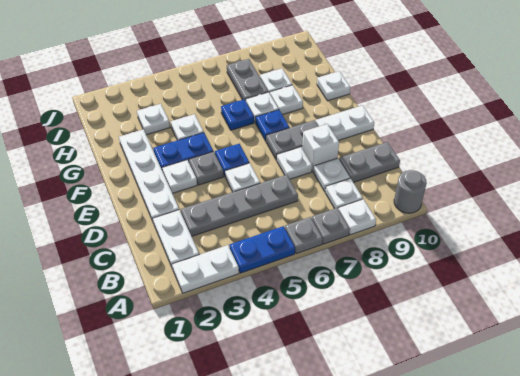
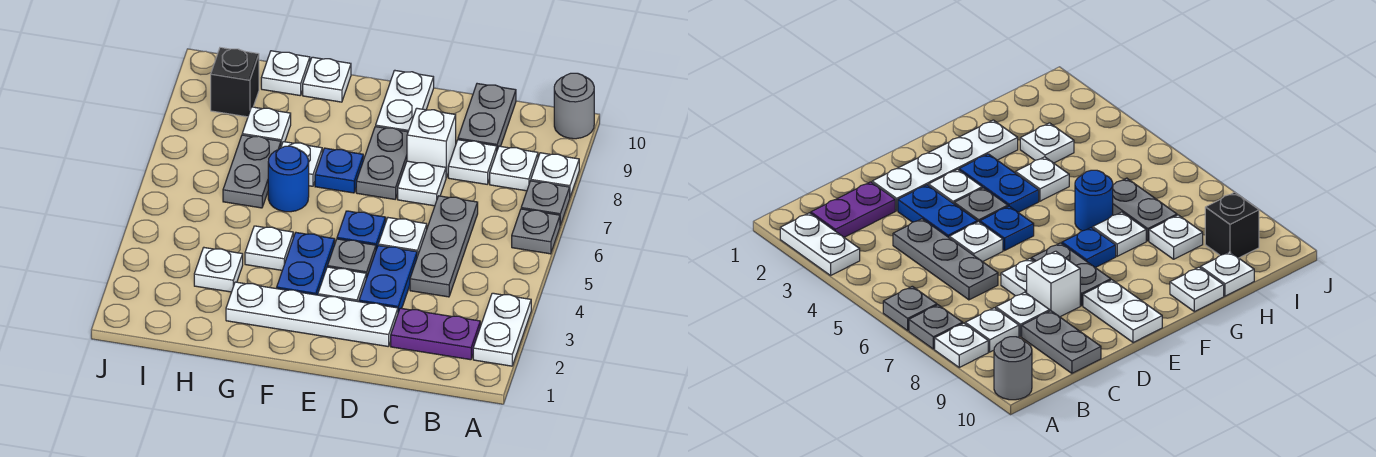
blue plate A4:A5 level 1 -> blue plate D3:D4 level 1
white plate B2:C2 level 1 -> purple plate B2:C2 level 1
grey plate C3:C6 level 1 -> grey plate C4:C6 level 1
blue plate G6 level 1 -> blue round brick G6 level 1
white plate G8 level 1 -> white plate H10 level 1
grey plate H7:I7 level 1 -> grey plate H6:H7 level 1
none -> black brick I9 level 1

